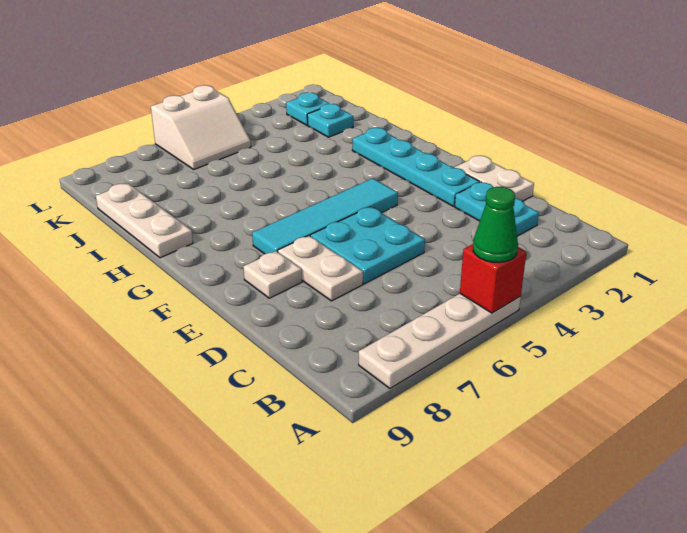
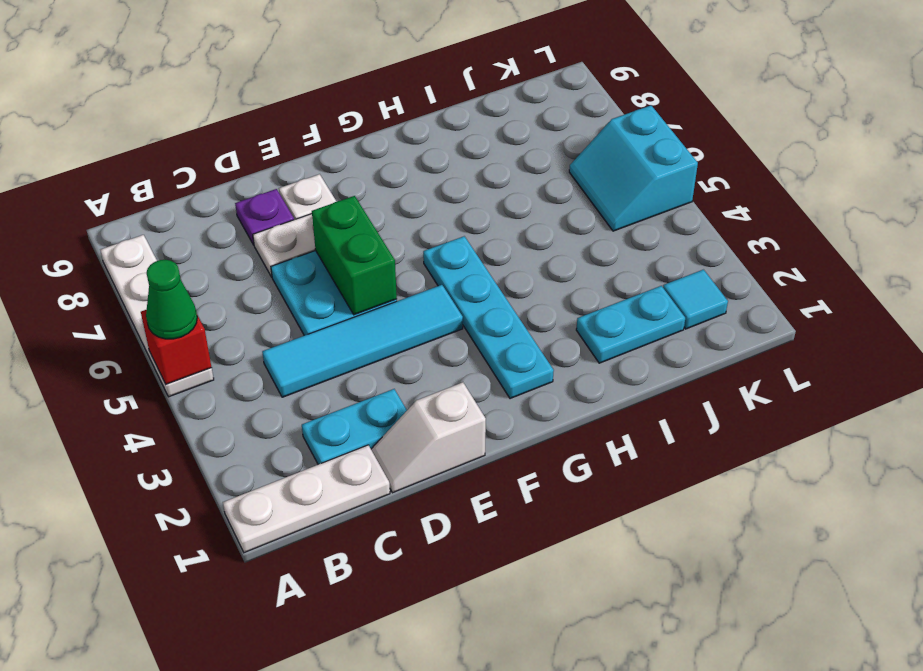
white plate D1:E1 level 1 -> white slope D1:E1 level 1 top E
none -> purple plate D8 level 1
cyan plate E2:H2 level 1 -> cyan plate G2:G5 level 1
none -> green brick E5:E6 level 2
cyan tile F4:F7 level 1 -> cyan tile C4:F4 level 1
white plate H9:J9 level 1 -> white plate A1:C1 level 1
cyan plate J2 level 1 -> cyan plate I2:J2 level 1
cyan plate K2 level 1 -> cyan tile K2 level 1
white slope K5:L6 level 1 top L -> cyan slope K5:L6 level 1 top L

